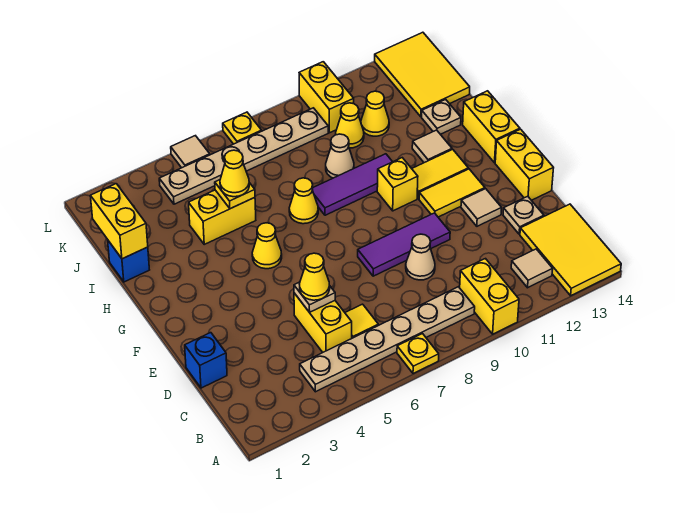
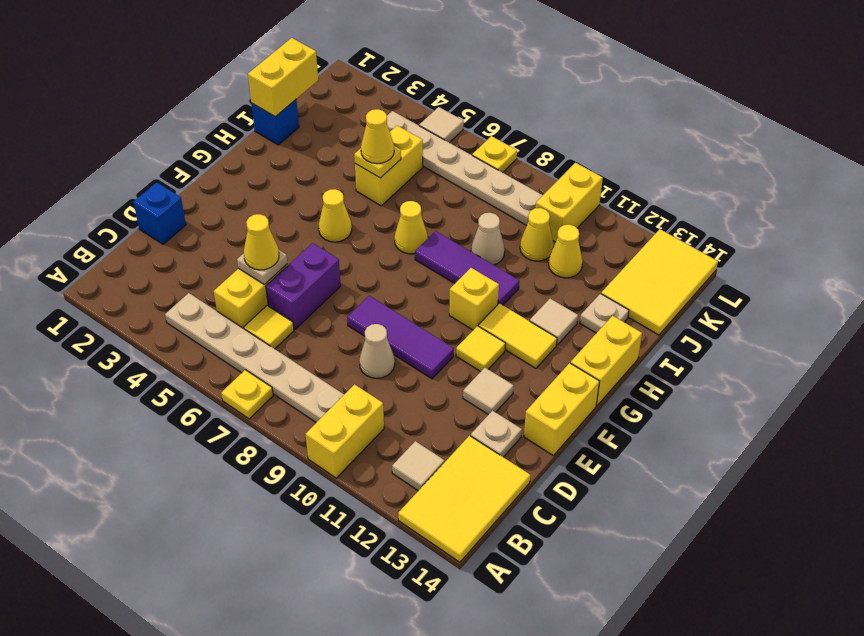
none -> purple brick D6:E6 level 1
yellow tile F11:F12 level 1 -> yellow tile F11 level 1
yellow brick I4:I5 level 1 -> yellow brick I5:J5 level 1

